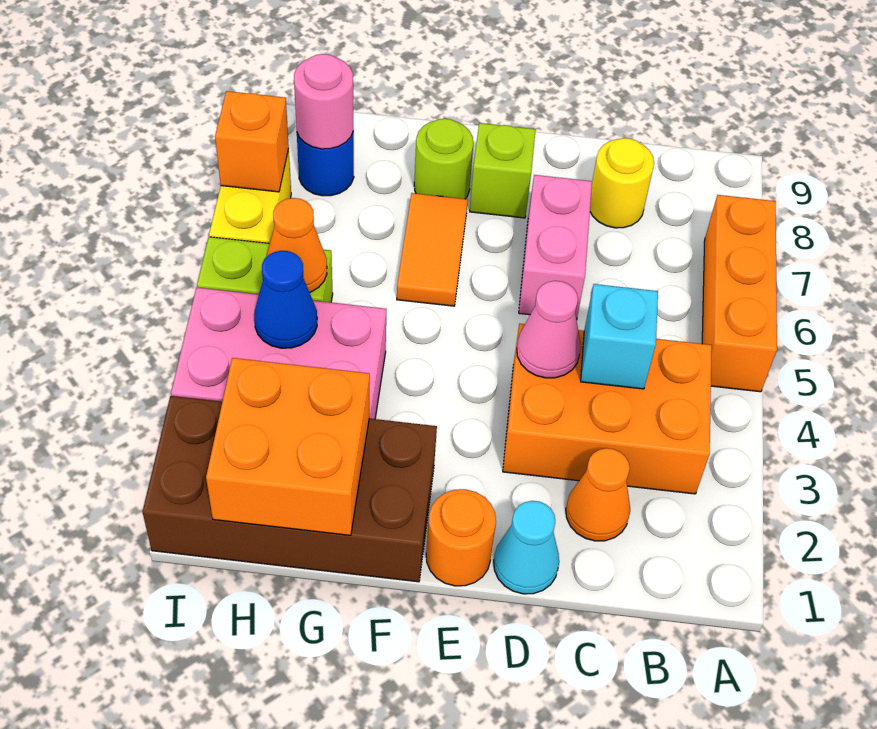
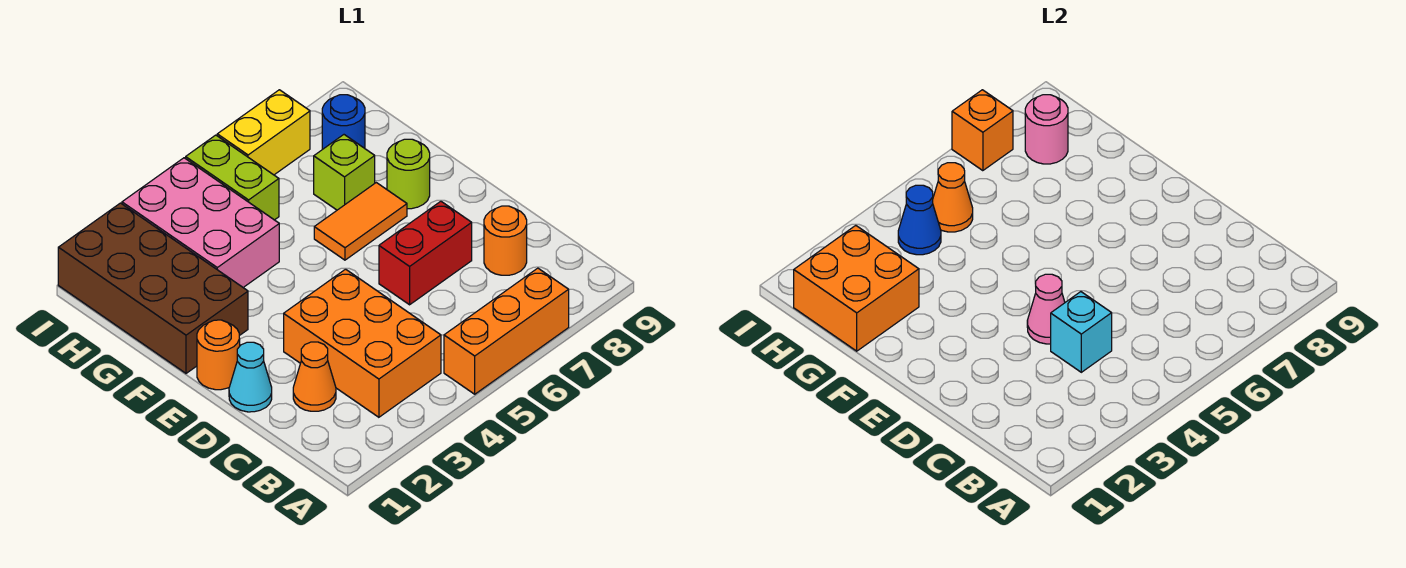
yellow round brick C8 level 1 -> orange round brick C8 level 1
pink brick D6:D7 level 1 -> red brick D6:D7 level 1
lime brick E8 level 1 -> lime brick G7 level 1

